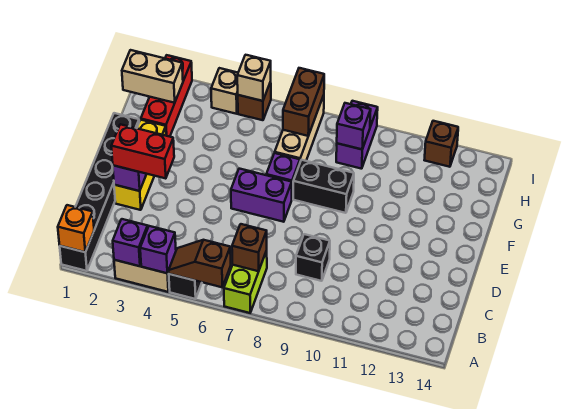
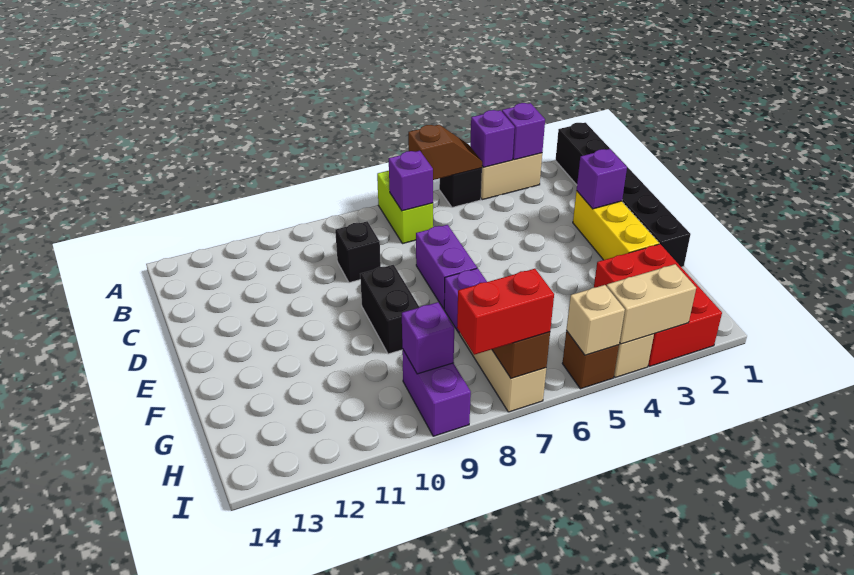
orange brick A1 level 2 -> none
brown brick B7 level 2 -> purple brick B7 level 2
red brick D2:D3 level 3 -> red brick I7:I8 level 3
purple brick E6:E7 level 1 -> purple brick D7:E7 level 1
black brick F8:F9 level 1 -> black brick E9:F9 level 1
red brick G2:I2 level 1 -> red brick G2:I3 level 1
tan brick H1:H2 level 2 -> tan brick I3:I4 level 2
brown brick I12 level 1 -> none

